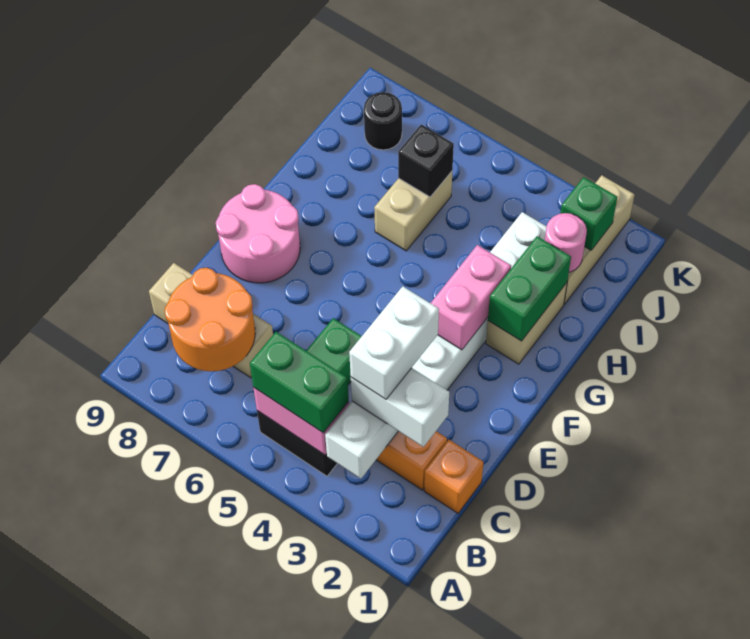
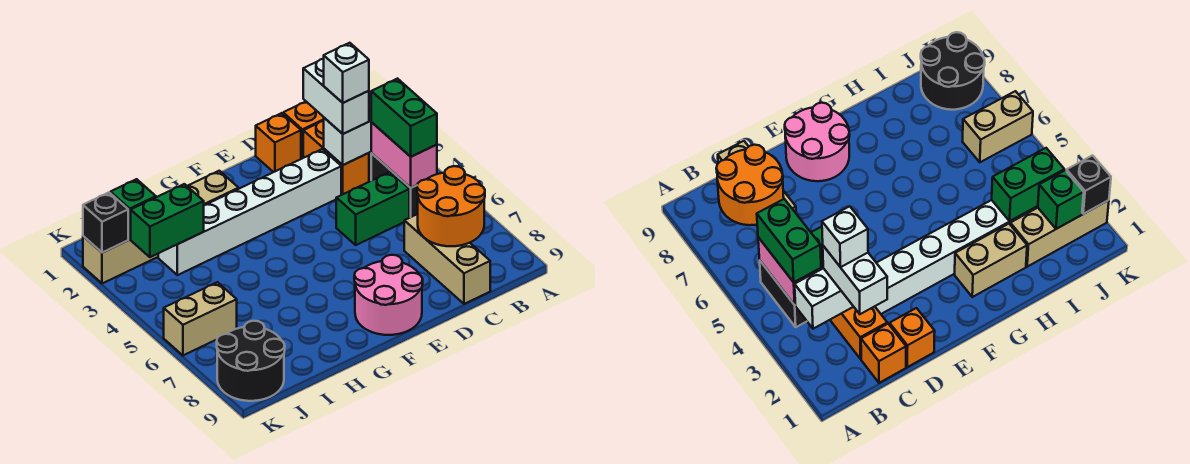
white brick C3:D3 level 4 -> white brick C3 level 4
none -> orange brick D1 level 1
pink brick F3:G3 level 2 -> none
green brick G2:H2 level 2 -> green brick I3:J3 level 2
tan brick H6:I6 level 1 -> tan brick J6:K6 level 1
pink round brick I2 level 2 -> none
black brick I6 level 2 -> black brick K2 level 2
black round brick J8 level 1 -> black round brick J8:K9 level 1

